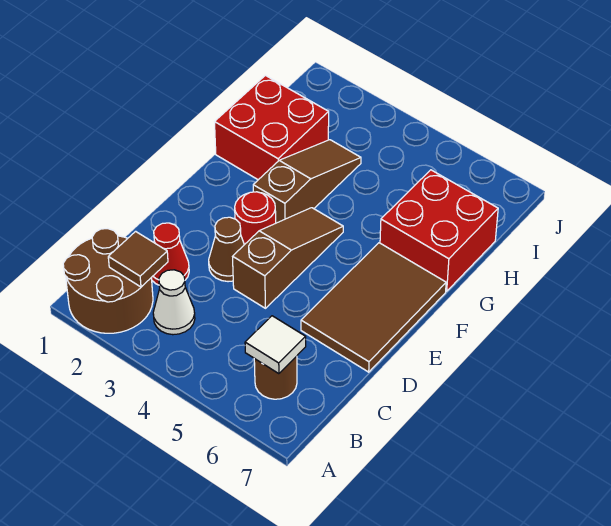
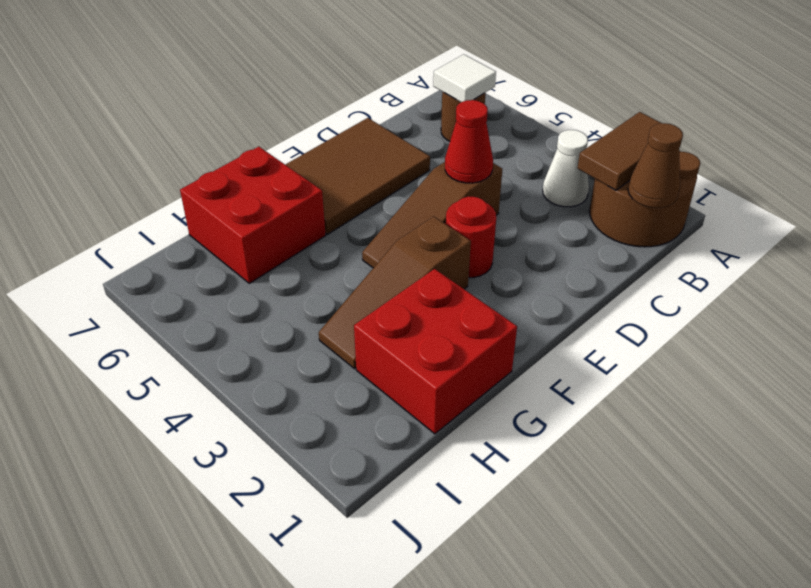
brown tile B2 level 2 -> brown tile A2:B2 level 2
red cone C2 level 1 -> red cone D4 level 2
brown cone D3 level 1 -> brown cone B1 level 2

